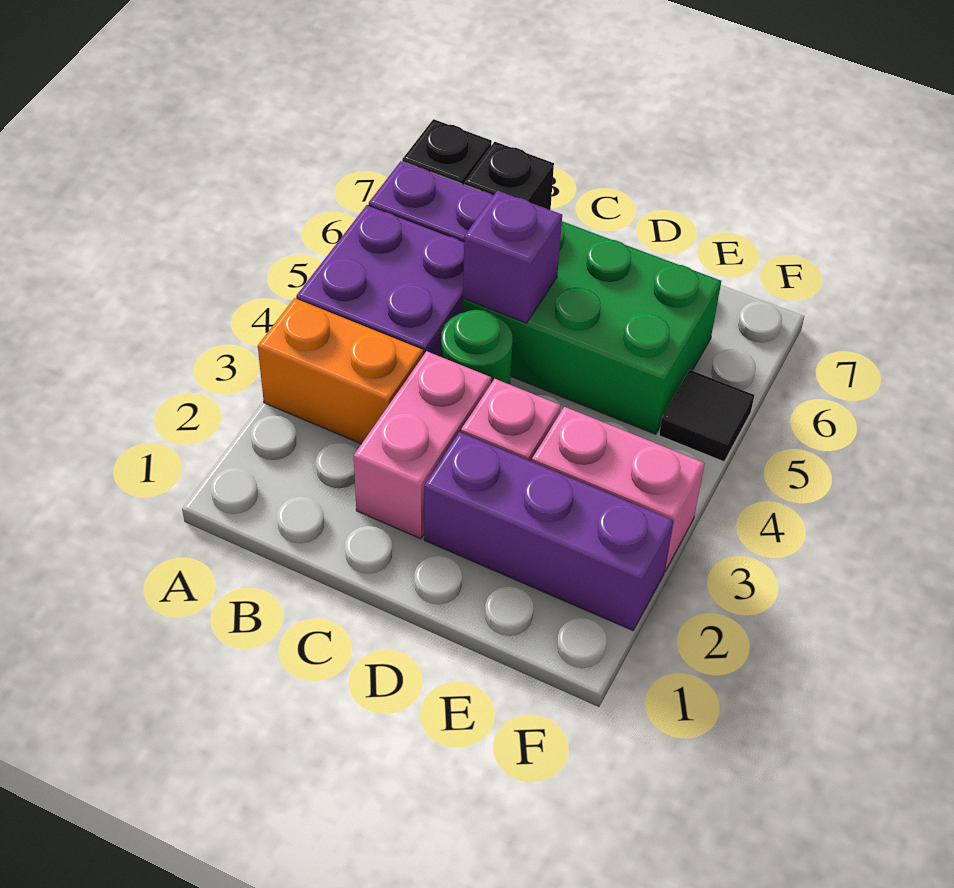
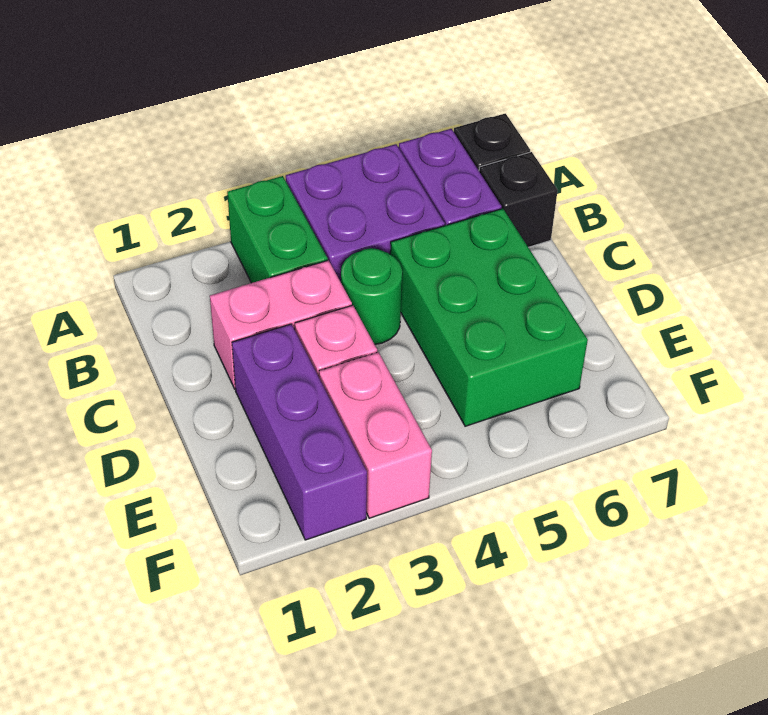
orange brick A3:B3 level 1 -> green brick A3:B3 level 1
purple brick C5 level 2 -> none
black tile F5 level 1 -> none

